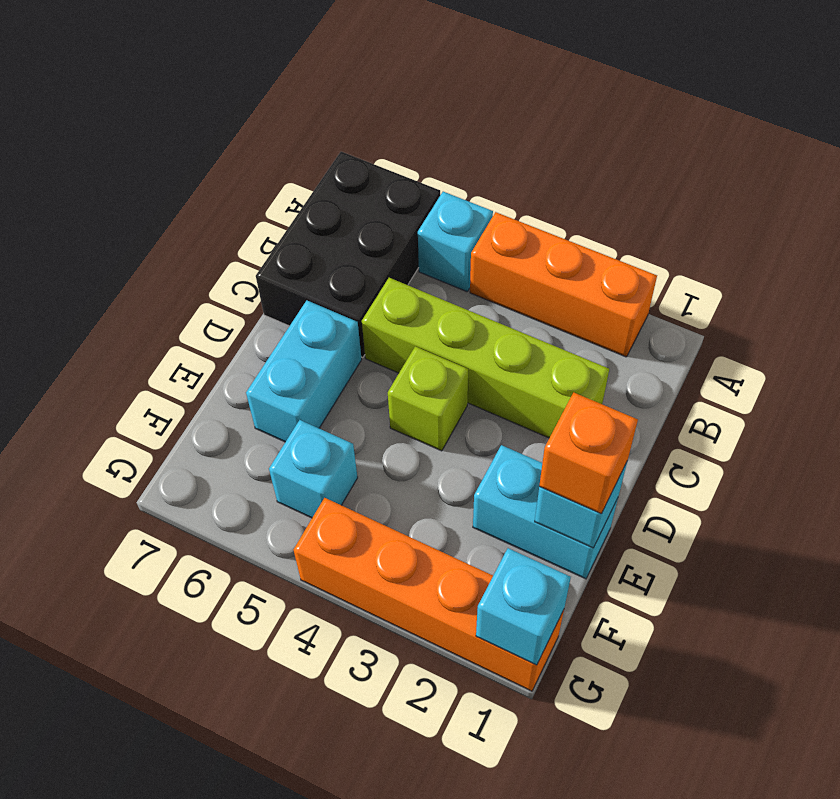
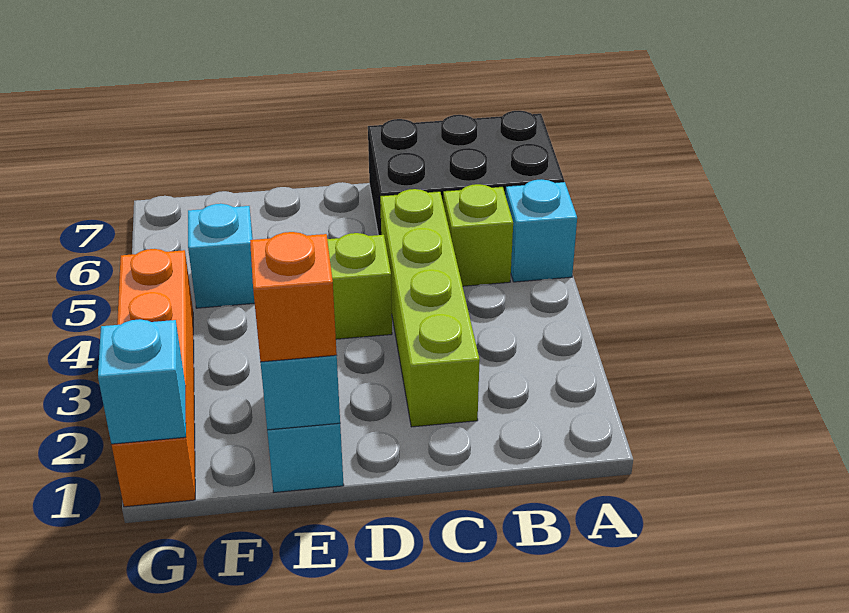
orange brick A2:A4 level 1 -> none
none -> lime brick B5 level 1
cyan brick D6:E6 level 1 -> none

